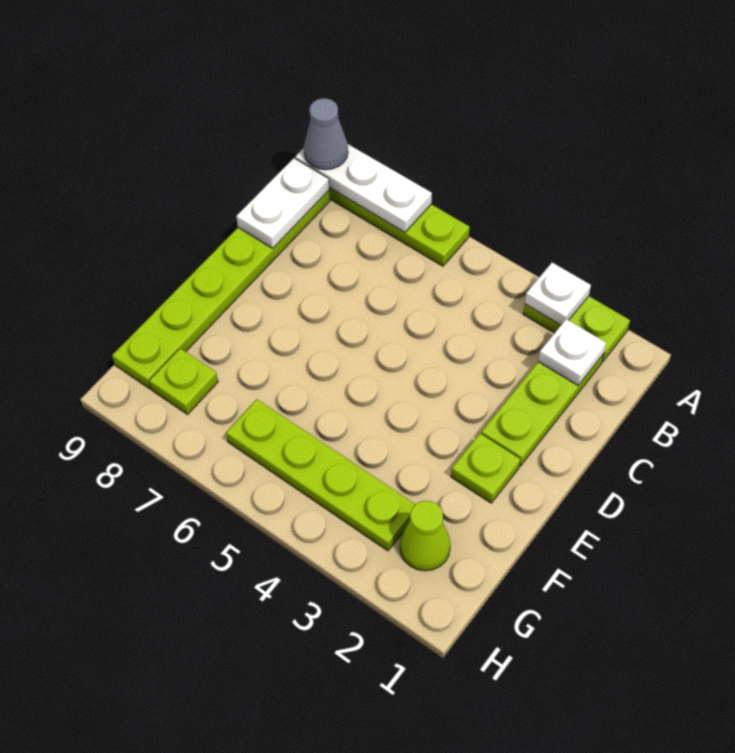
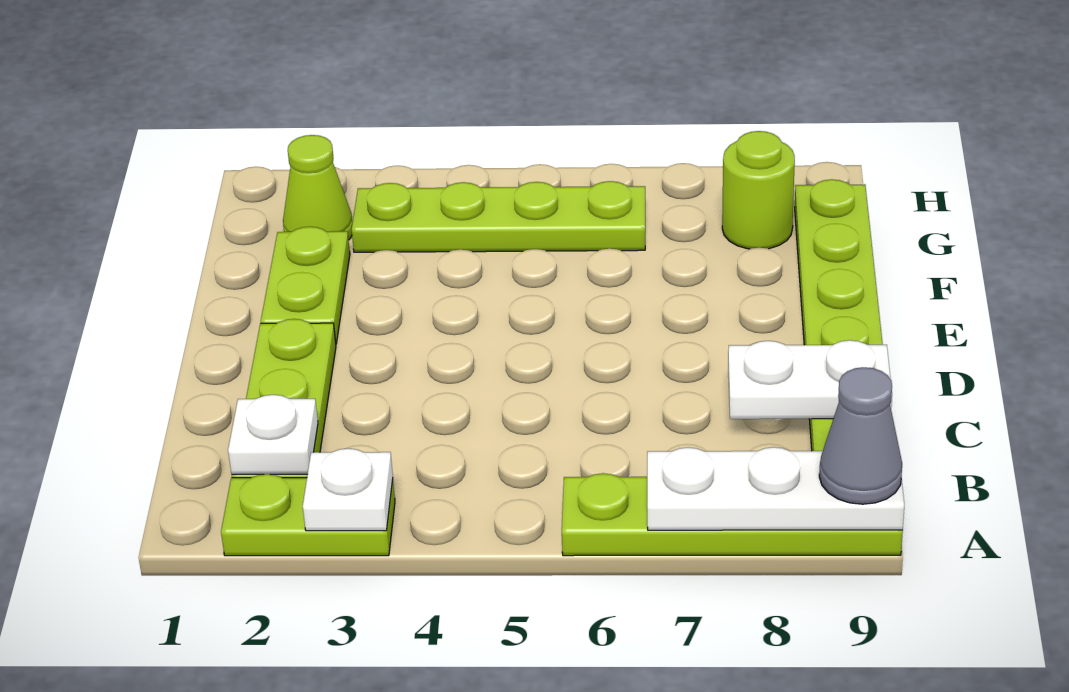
white plate B9:C9 level 2 -> white plate C8:C9 level 2
lime plate E2 level 1 -> lime plate E2:F2 level 1
lime plate G8 level 1 -> lime round brick G8 level 1

